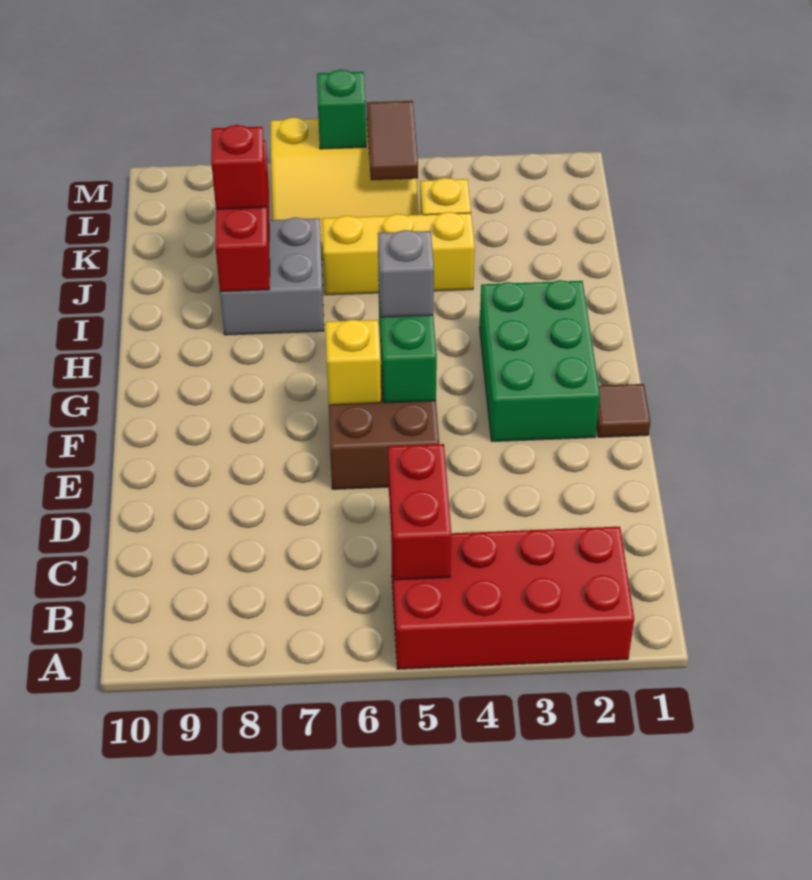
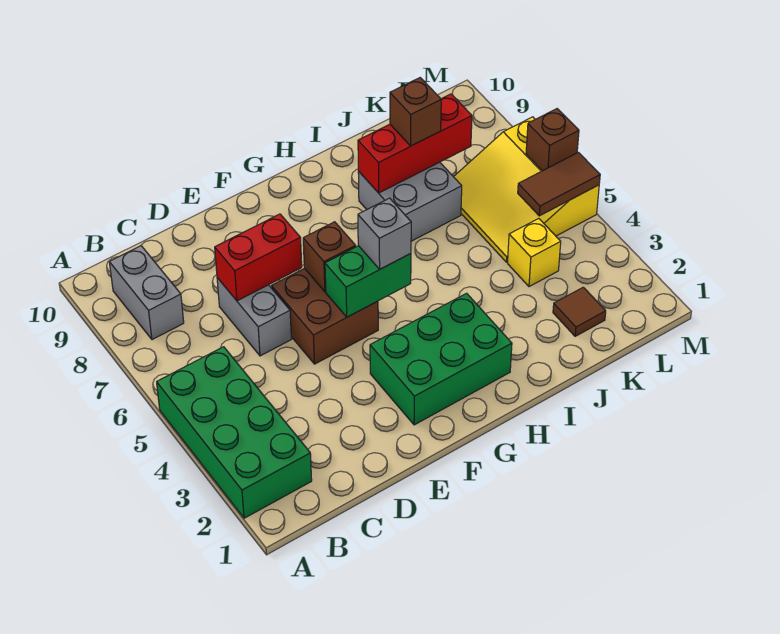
red brick A2:B5 level 1 -> green brick A2:B5 level 1
red brick B5:C5 level 2 -> red brick D7:E7 level 2
none -> grey brick B8:B9 level 1
none -> grey brick D6:D7 level 1
brown tile F1 level 1 -> brown tile K2 level 1
yellow brick F6 level 2 -> brown brick F6 level 2
yellow brick J4:J6 level 1 -> none
red brick J8 level 3 -> brown brick J8 level 3
green brick M6 level 2 -> brown brick M6 level 2

